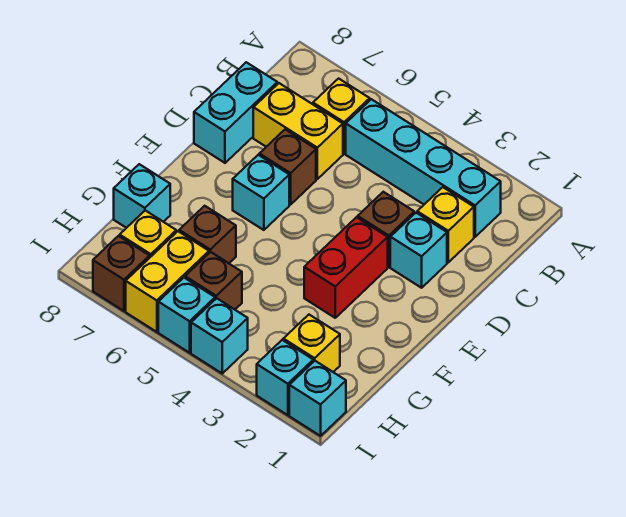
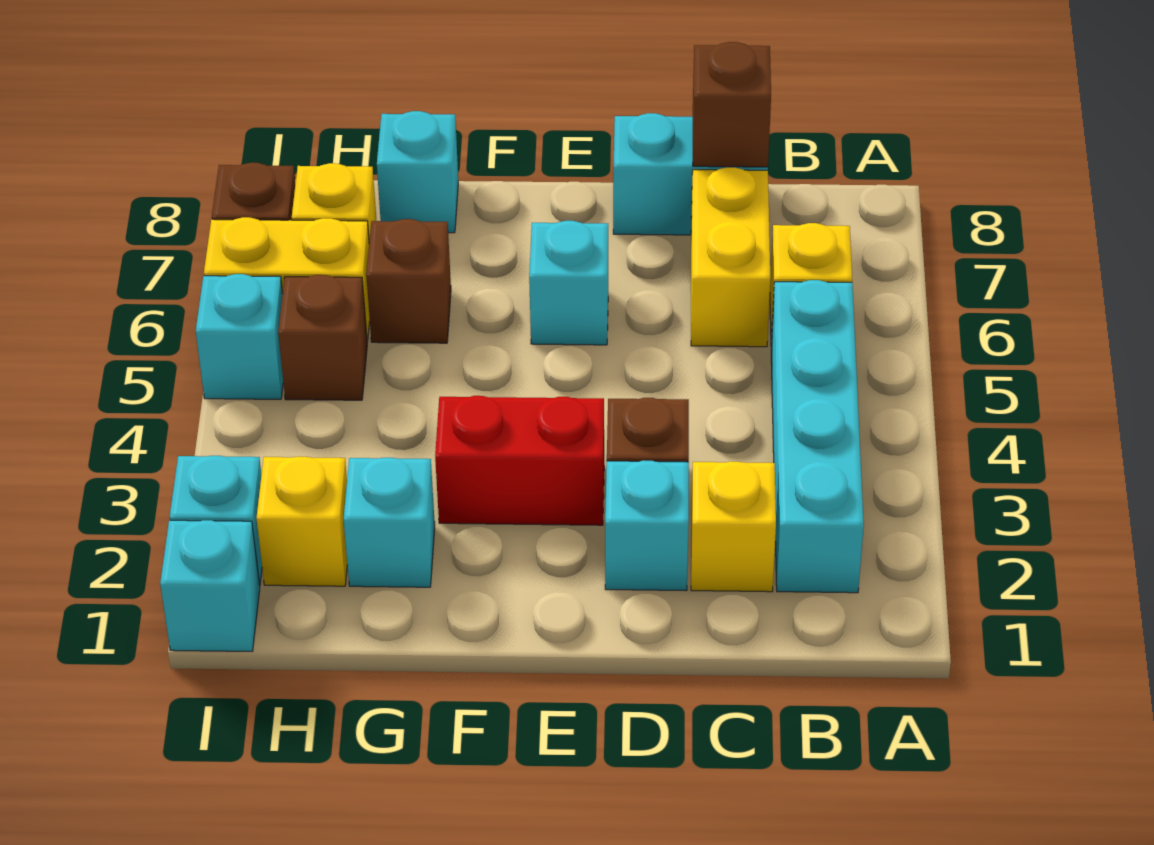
brown brick D6 level 1 -> brown brick C8 level 2
cyan brick I4 level 1 -> cyan brick G2 level 1

